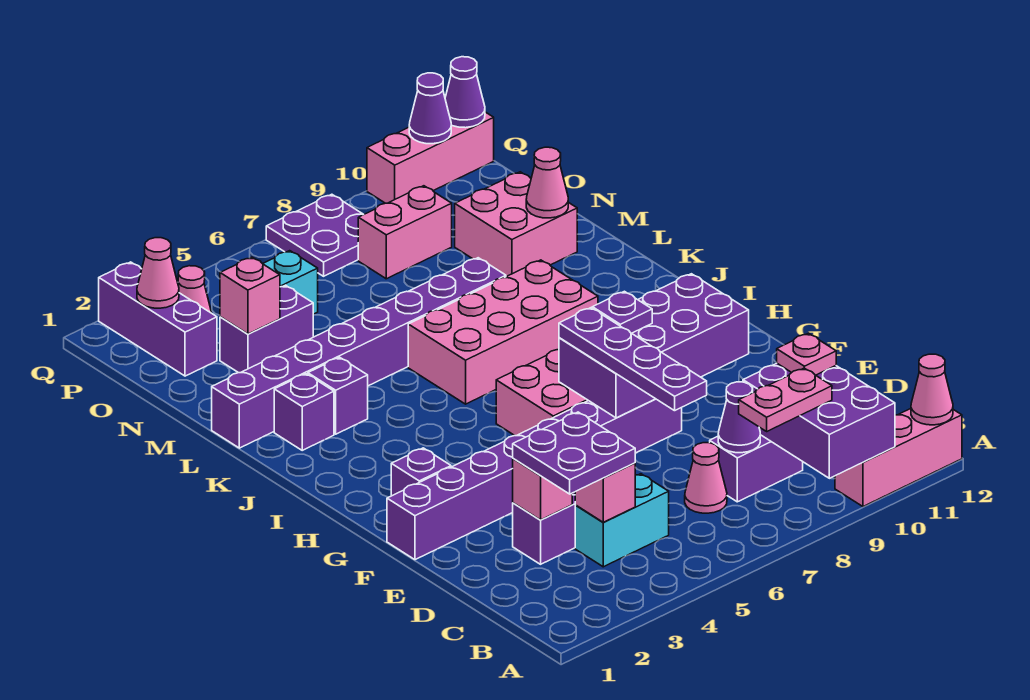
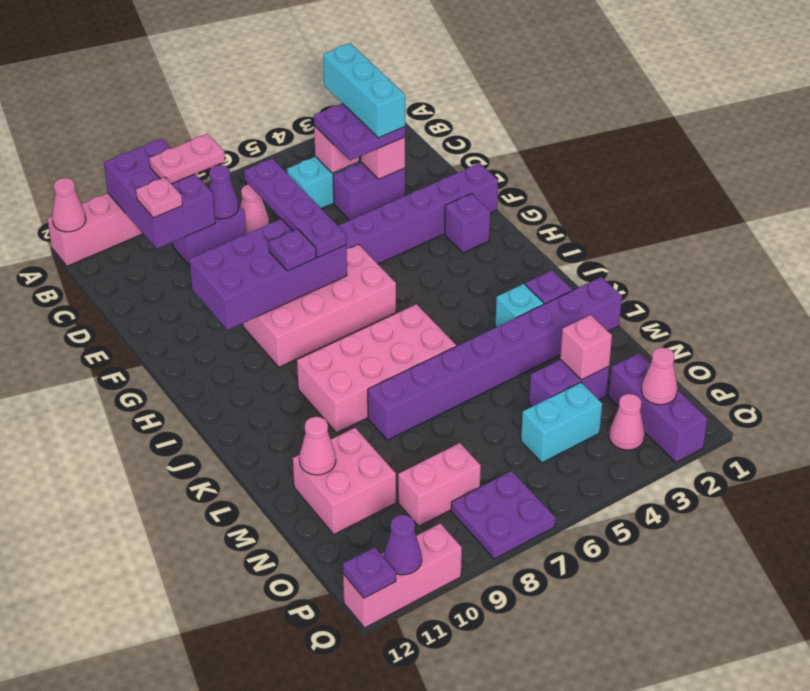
none -> cyan brick B3:D3 level 4
purple brick K3 level 1 -> cyan brick K3 level 1
purple cone Q12 level 2 -> purple plate Q12 level 2

